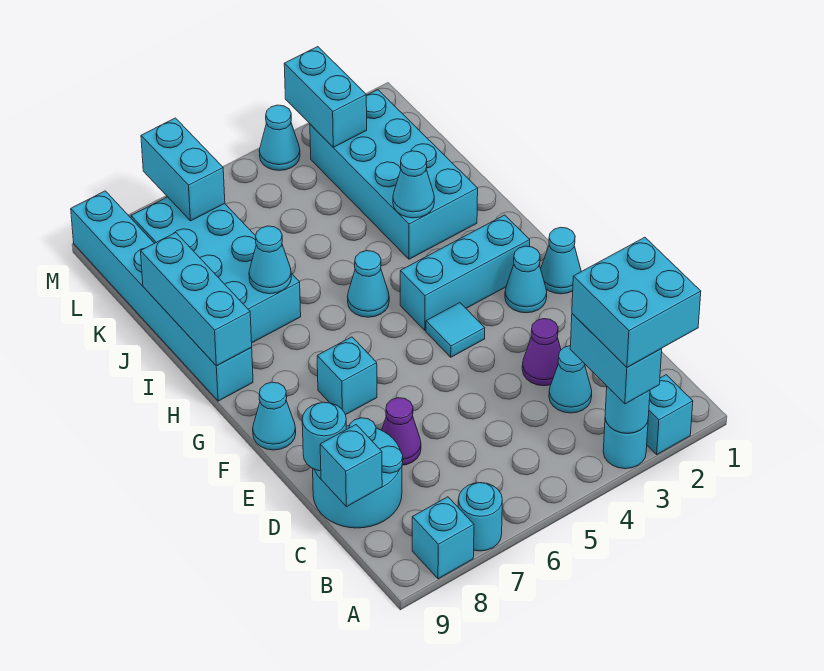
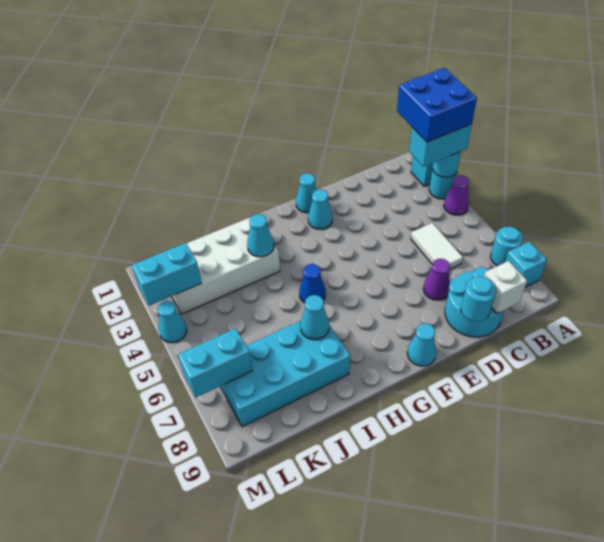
cyan brick A2:B3 level 4 -> blue brick A2:B3 level 4
cyan cone C3 level 1 -> none
none -> white tile C5:C6 level 1
cyan brick C9 level 2 -> white brick C9 level 2
purple cone D3 level 1 -> purple cone A4 level 1
cyan tile F4 level 1 -> none
cyan brick F7 level 1 -> none
cyan brick G2:G4 level 1 -> none
cyan cone H5 level 1 -> blue cone H5 level 1
cyan brick H9:M9 level 1 -> none
cyan brick H9:J9 level 2 -> none
cyan brick I2:L3 level 1 -> white brick I2:L3 level 1

